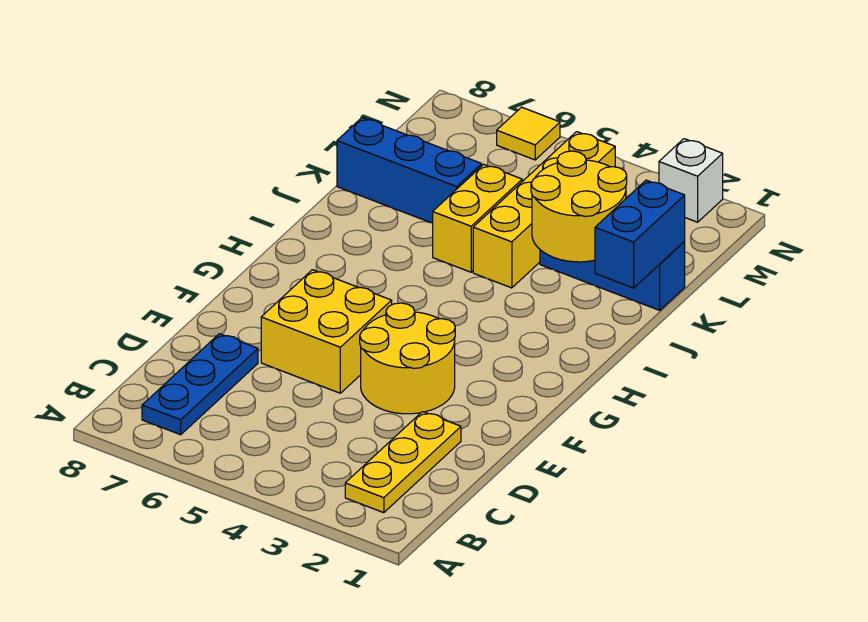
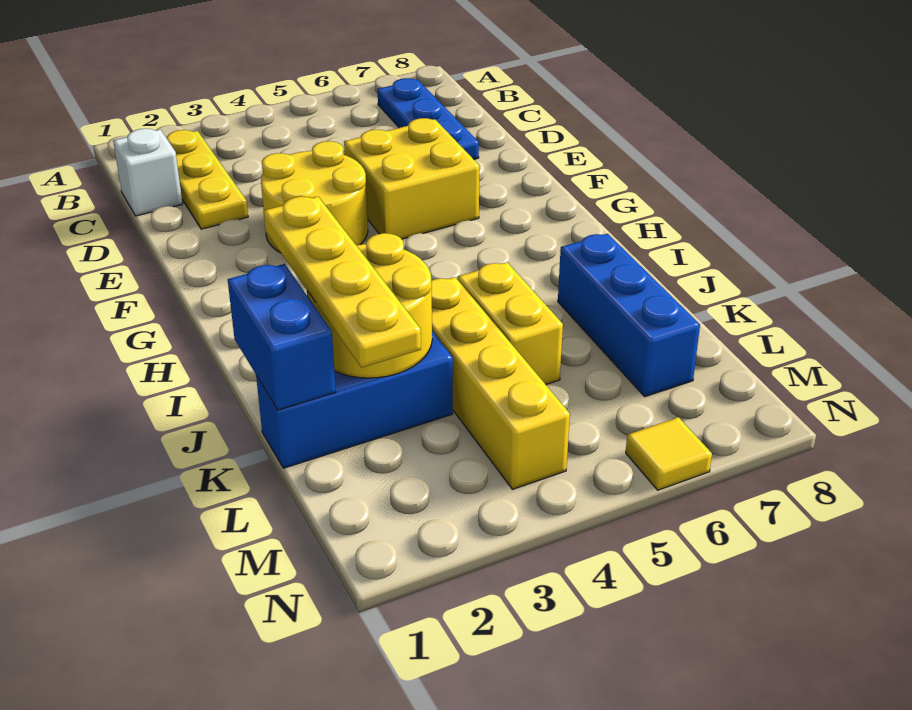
none -> yellow plate I2:L2 level 3
blue brick K6:K8 level 1 -> blue brick J7:L7 level 1
white brick N2 level 1 -> white brick C1 level 1

